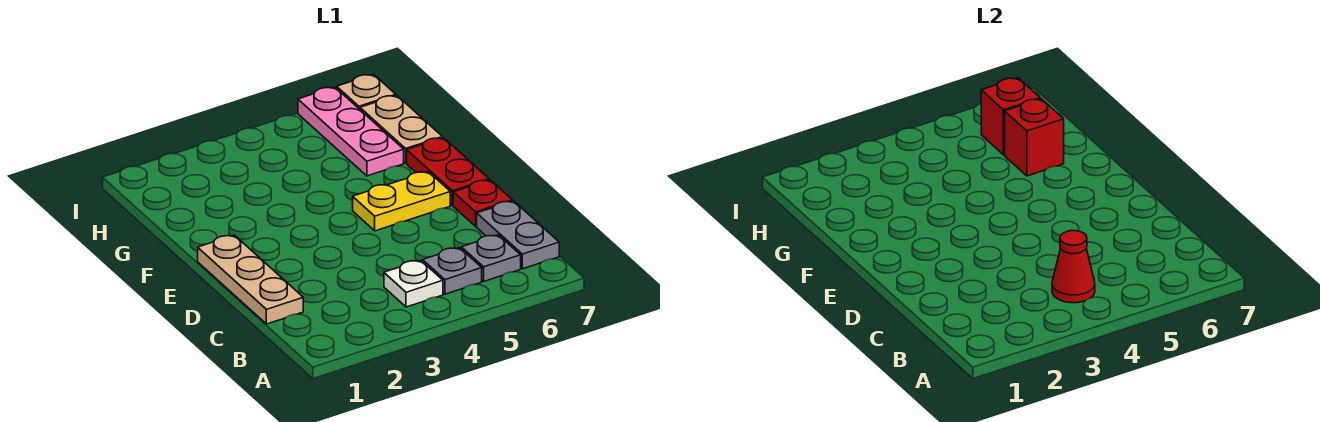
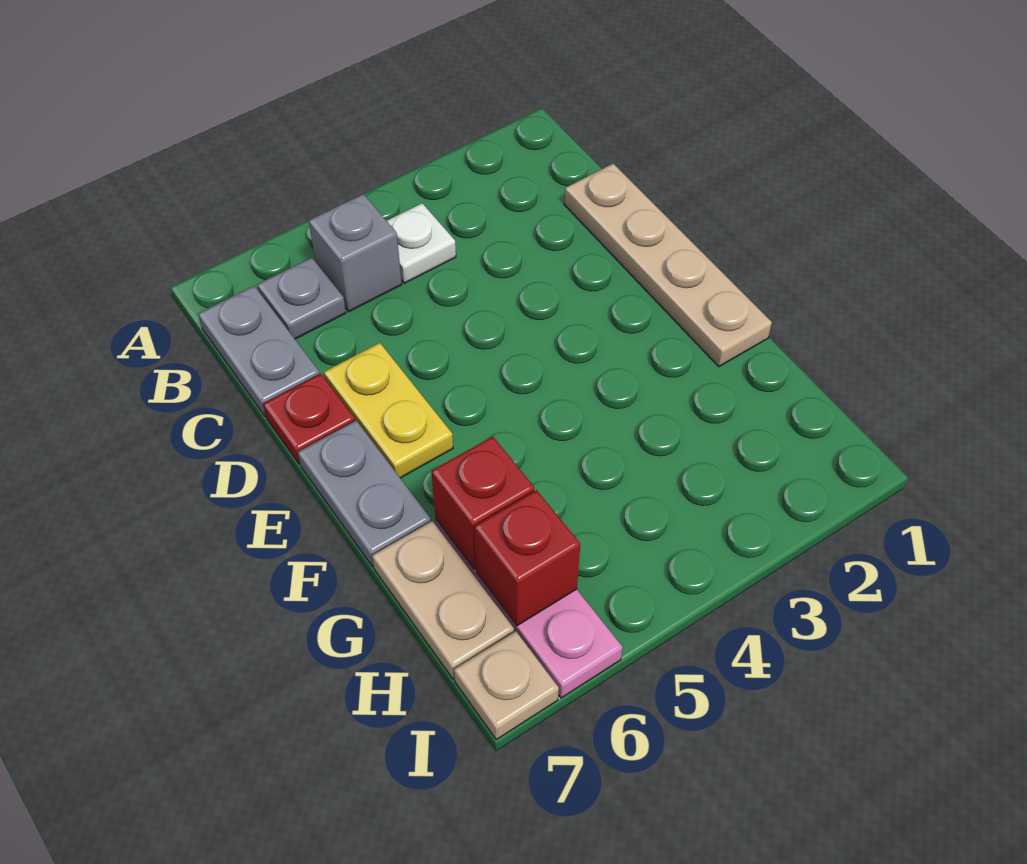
red cone B4 level 2 -> none
grey plate B5 level 1 -> grey brick B5 level 1
tan plate C1:E1 level 1 -> tan plate C1:F1 level 1
yellow plate E5:E6 level 1 -> yellow plate D6:E6 level 1
red plate E7:F7 level 1 -> grey plate E7:F7 level 1

